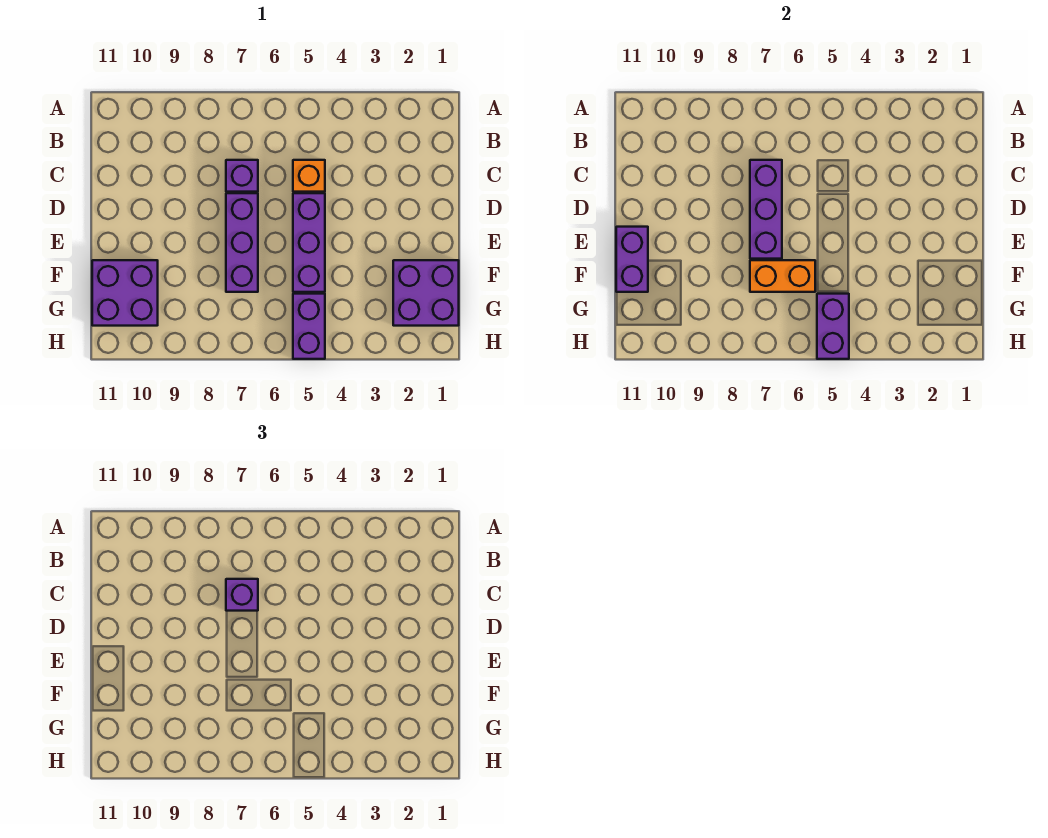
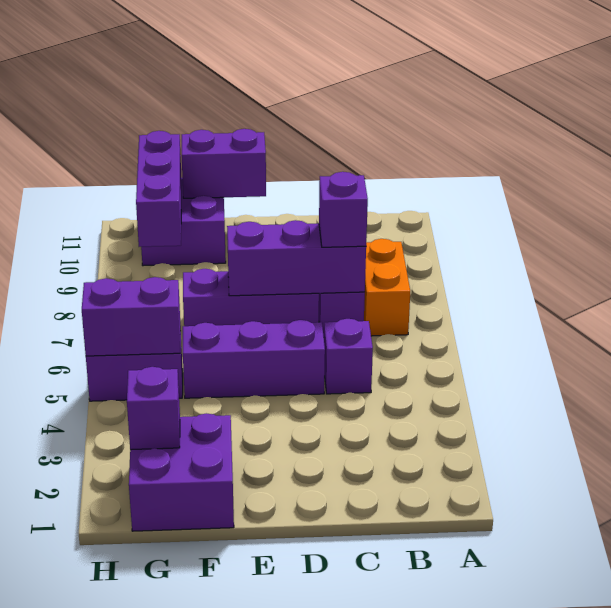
orange brick C5 level 1 -> purple brick C5 level 1
orange brick F6:F7 level 2 -> orange brick B7:B8 level 1
none -> purple brick G2 level 2
none -> purple brick G9:G11 level 2

